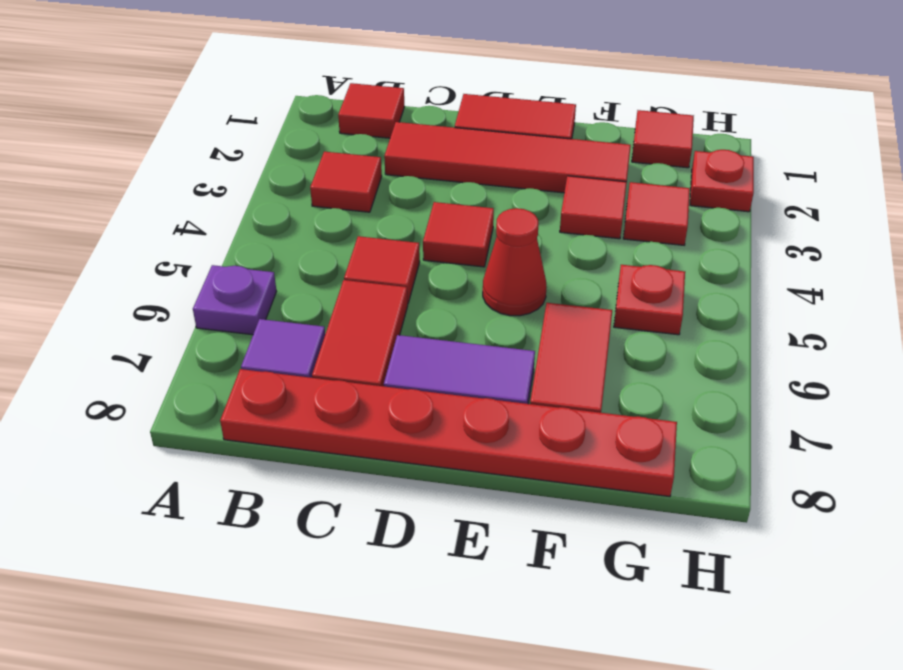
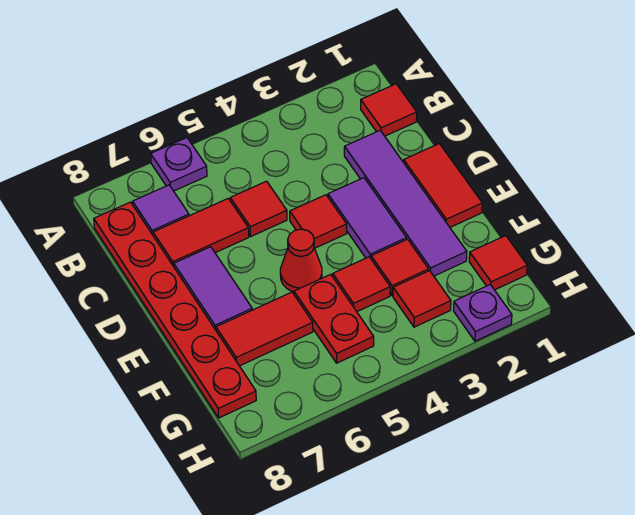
red tile B3 level 1 -> red tile F4 level 1
red tile C2:F2 level 1 -> purple tile C2:F2 level 1
none -> purple tile D3:E3 level 1
red plate G5 level 1 -> red plate F5:G5 level 1
red plate H2 level 1 -> purple plate H2 level 1

